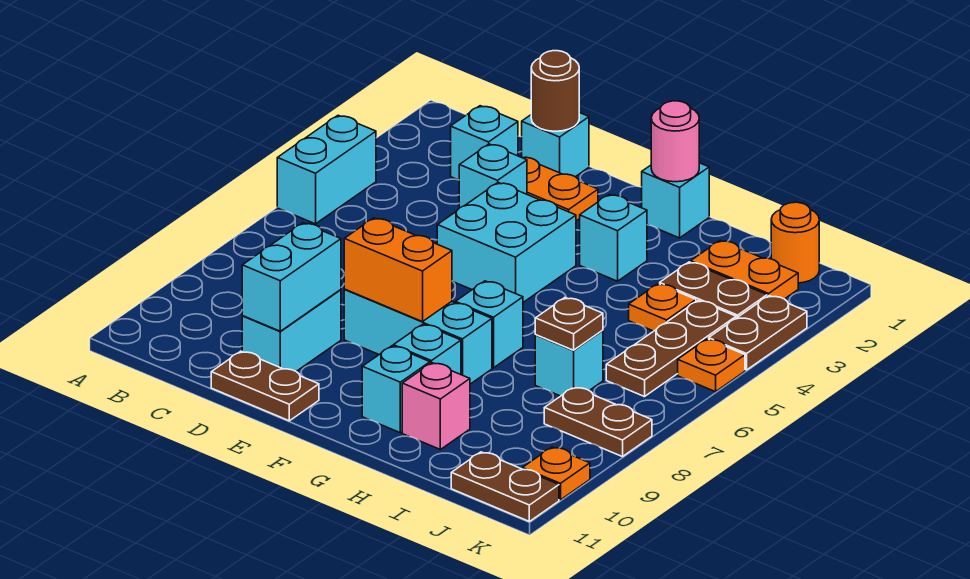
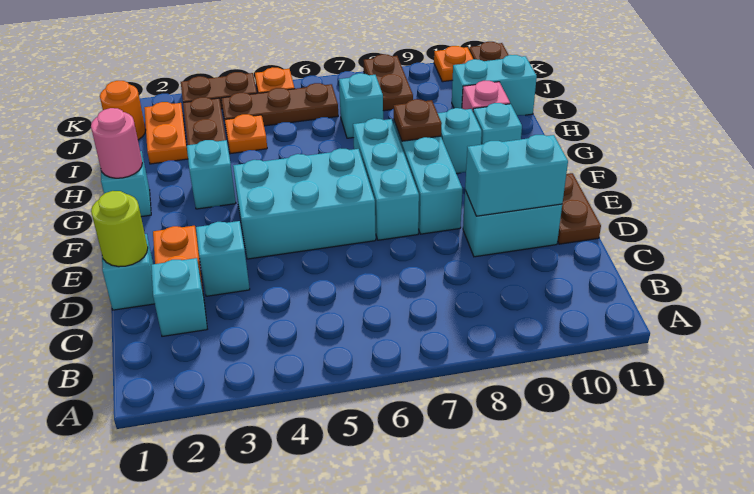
cyan brick A4:A5 level 1 -> cyan brick I10:I11 level 1
brown round brick D1 level 2 -> lime round brick D1 level 2
cyan brick E4:F5 level 1 -> cyan brick E4:F6 level 1
orange brick E8:F8 level 2 -> none
cyan brick G7 level 1 -> cyan brick E7:G7 level 1
brown plate I7 level 2 -> brown plate G8 level 2

